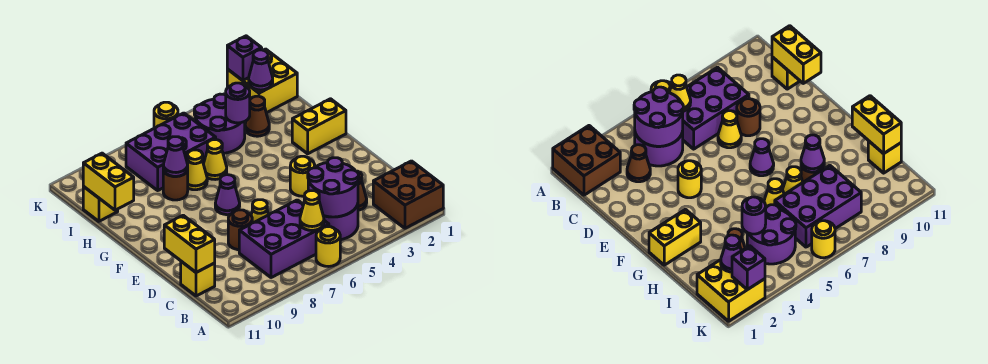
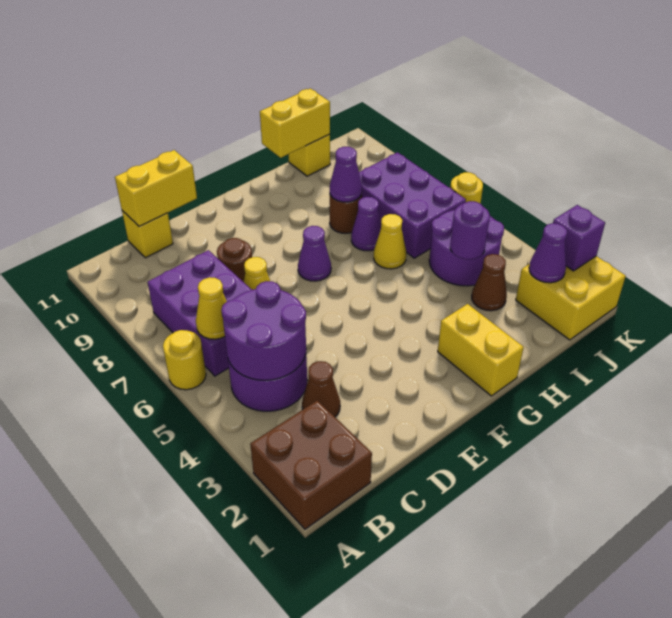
yellow round brick E4 level 1 -> none
yellow cone H7 level 1 -> purple cone H7 level 1

